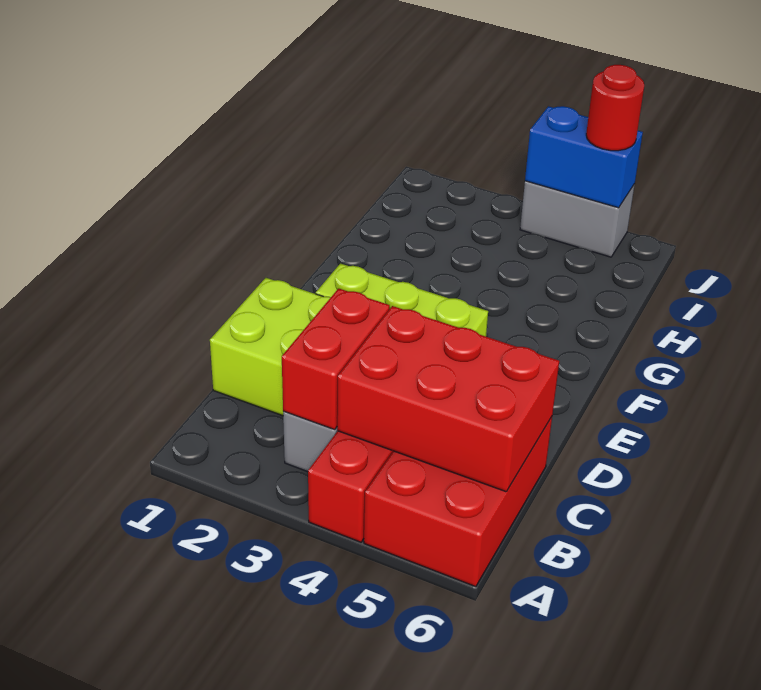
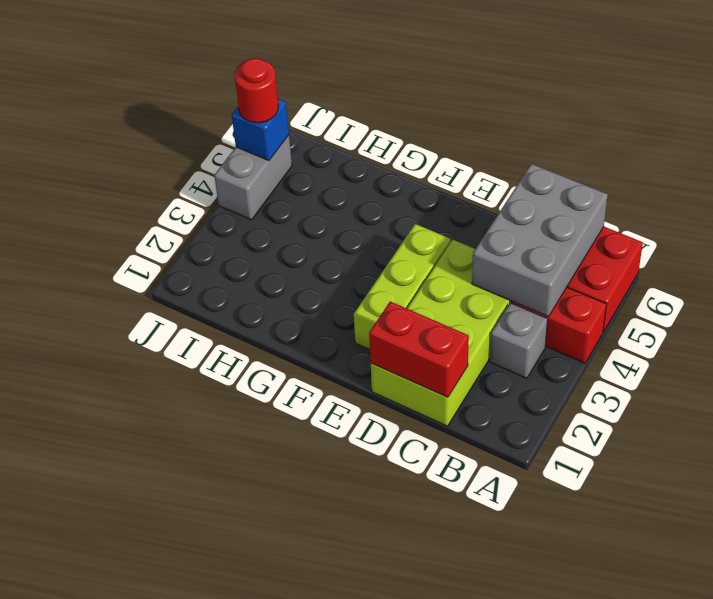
red brick B3:C3 level 2 -> red brick C1:D1 level 2
red brick B4:C6 level 2 -> grey brick B4:C6 level 2
blue brick J4:J5 level 2 -> blue brick J5 level 2

